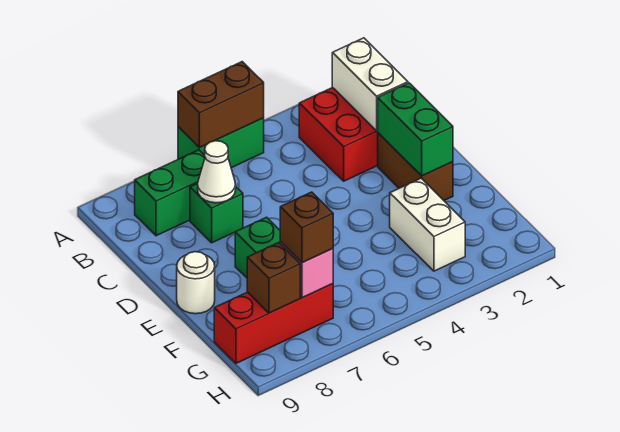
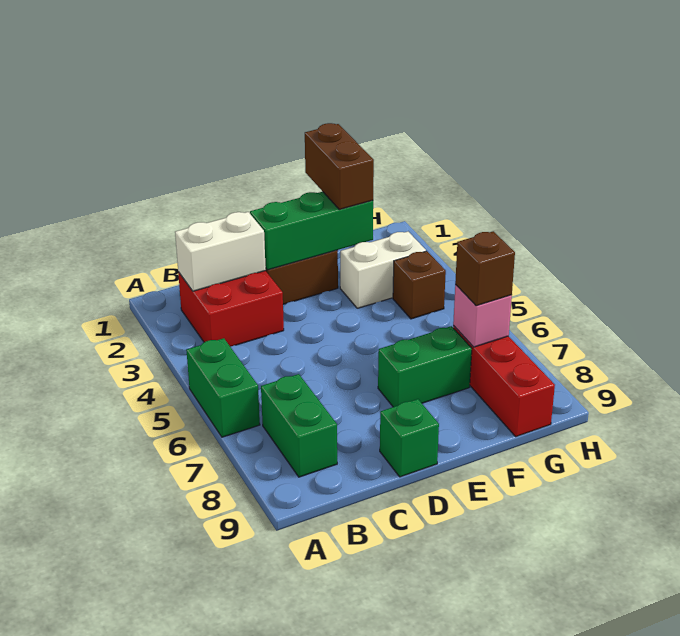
brown brick A5:A6 level 2 -> brown brick F1:F2 level 3
green brick C7 level 1 -> green brick D9 level 1
white cone C7 level 2 -> none
green brick D2:E2 level 2 -> green brick D2:F2 level 2
white round brick E9 level 1 -> none
brown brick G8 level 2 -> brown brick G4 level 1

